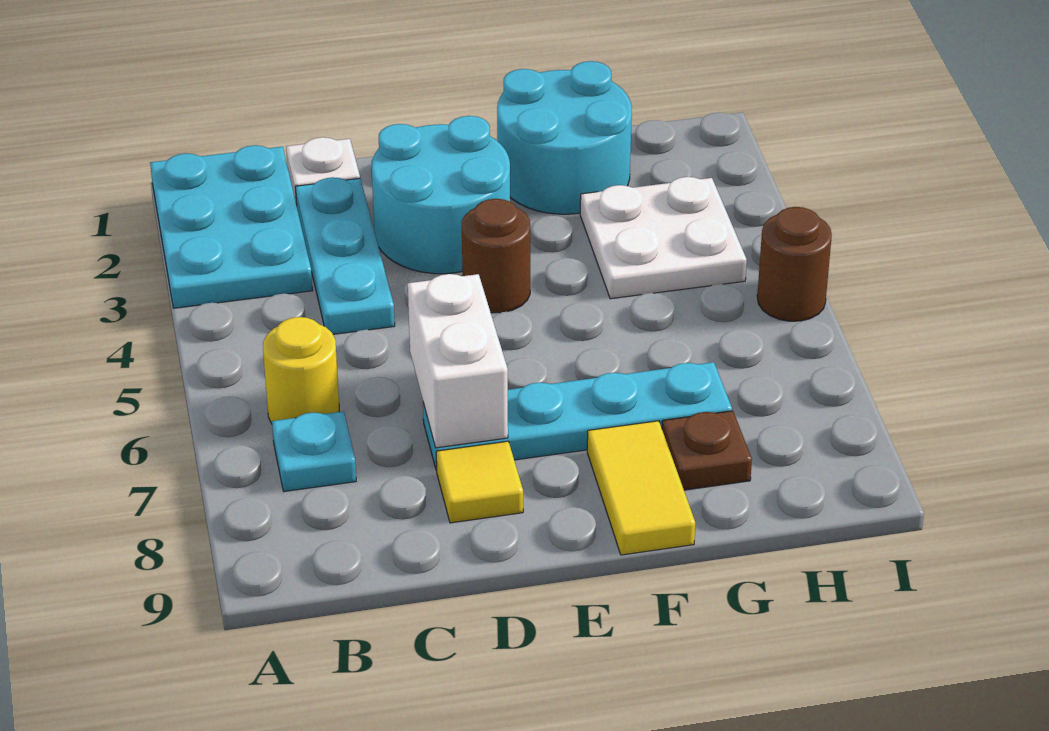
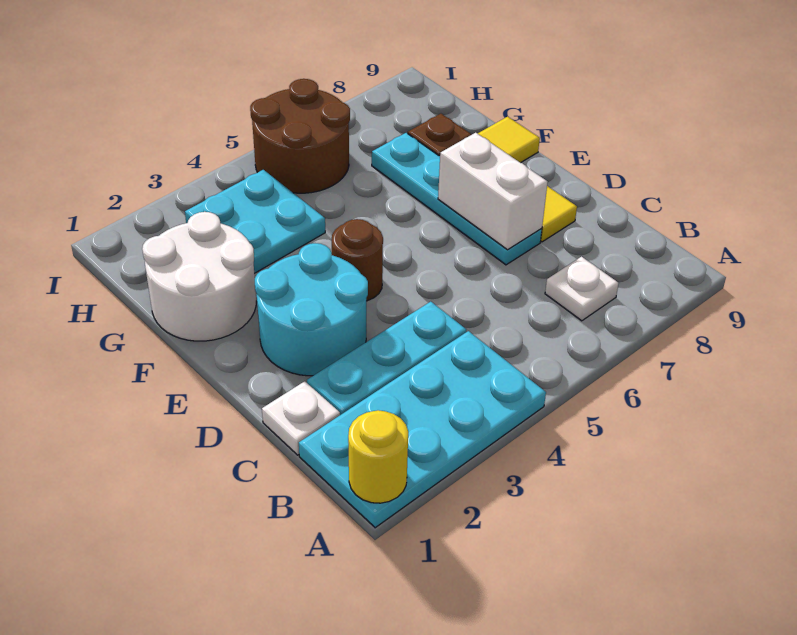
cyan plate A1:B3 level 1 -> cyan plate A1:B4 level 1
yellow round brick B6 level 1 -> yellow round brick A1 level 2
cyan plate B7 level 1 -> white plate B7 level 1
white brick D6:D7 level 2 -> white brick D7:E7 level 2
cyan round brick F1:G2 level 1 -> white round brick F1:G2 level 1
white plate G3:H4 level 1 -> cyan plate G3:H4 level 1
brown round brick I5 level 1 -> brown round brick H5:I6 level 1

